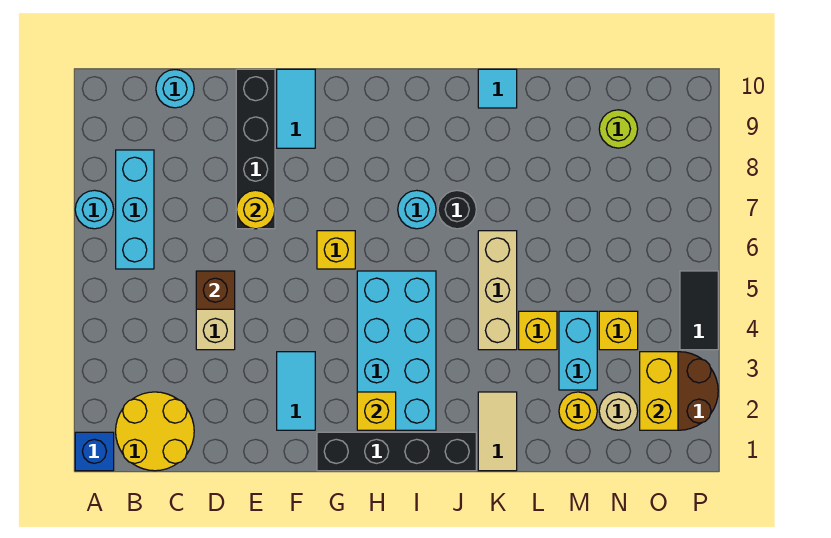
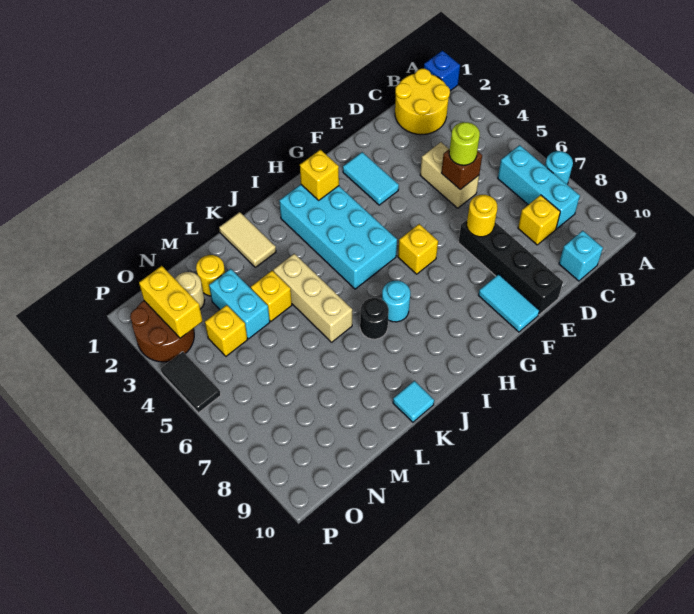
none -> yellow brick C8 level 1
cyan round brick C10 level 1 -> cyan brick C10 level 1
black brick G1:J1 level 1 -> none
lime round brick N9 level 1 -> lime round brick D5 level 3

